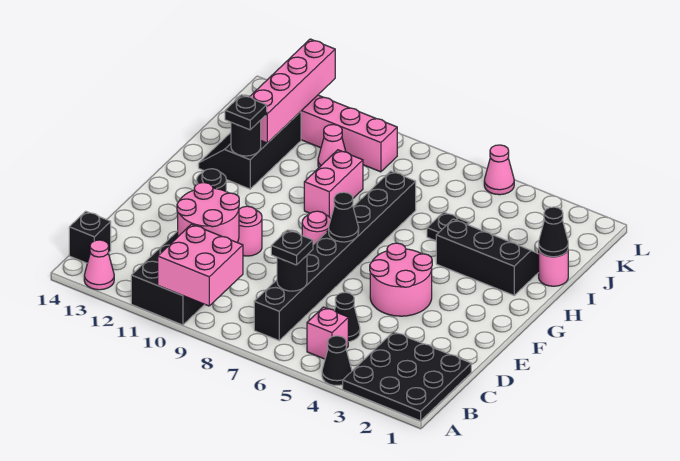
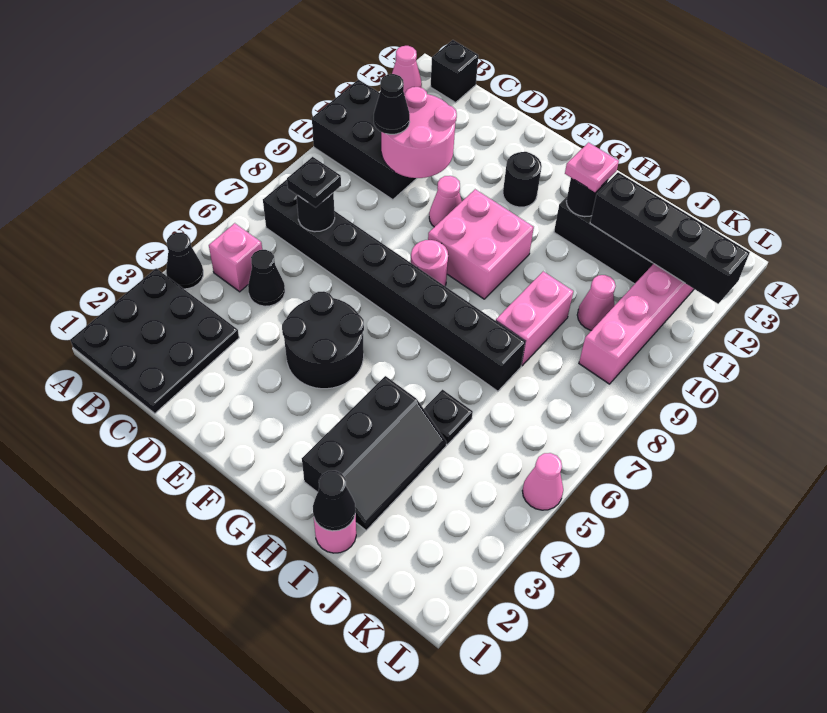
pink brick A9:B10 level 2 -> pink brick F9:G10 level 1
pink round brick E4:F5 level 1 -> black round brick E4:F5 level 1
pink round brick E10 level 1 -> pink cone E10 level 1
black cone F7 level 2 -> black cone C10 level 3
pink brick H9:I9 level 1 -> pink brick I8:I9 level 1
black plate H12 level 3 -> pink plate H12 level 3
pink brick I12:L12 level 2 -> black brick I12:L12 level 2

